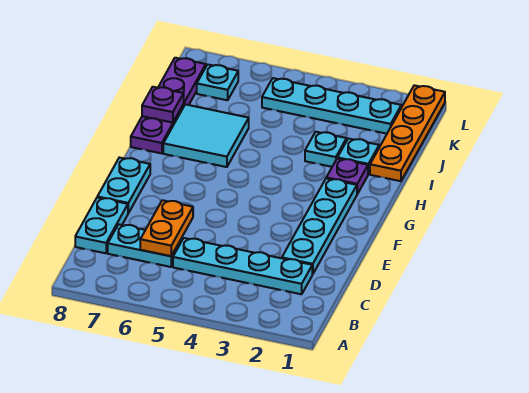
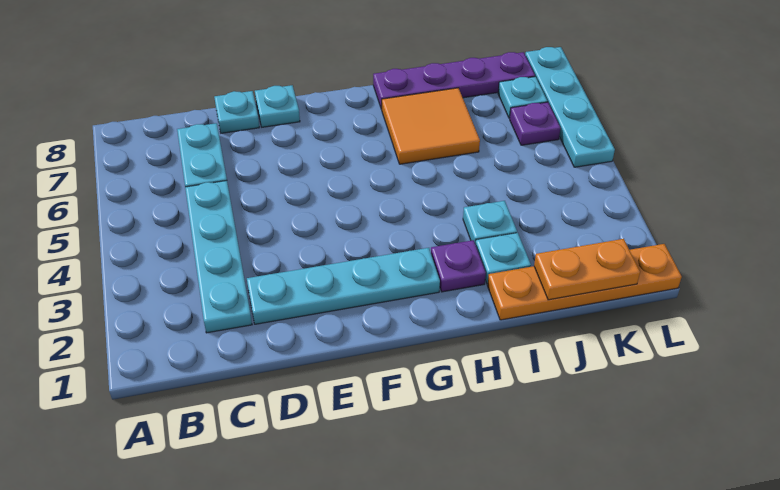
orange plate C6:D6 level 2 -> orange plate J1:K1 level 2
cyan plate C8:D8 level 1 -> cyan plate D8 level 1
cyan plate E8:F8 level 1 -> cyan plate E8 level 1
cyan tile H6:I7 level 1 -> orange tile H6:I7 level 1
purple plate I8 level 2 -> purple plate K6 level 1
cyan plate K2:K5 level 1 -> cyan plate L5:L8 level 1

